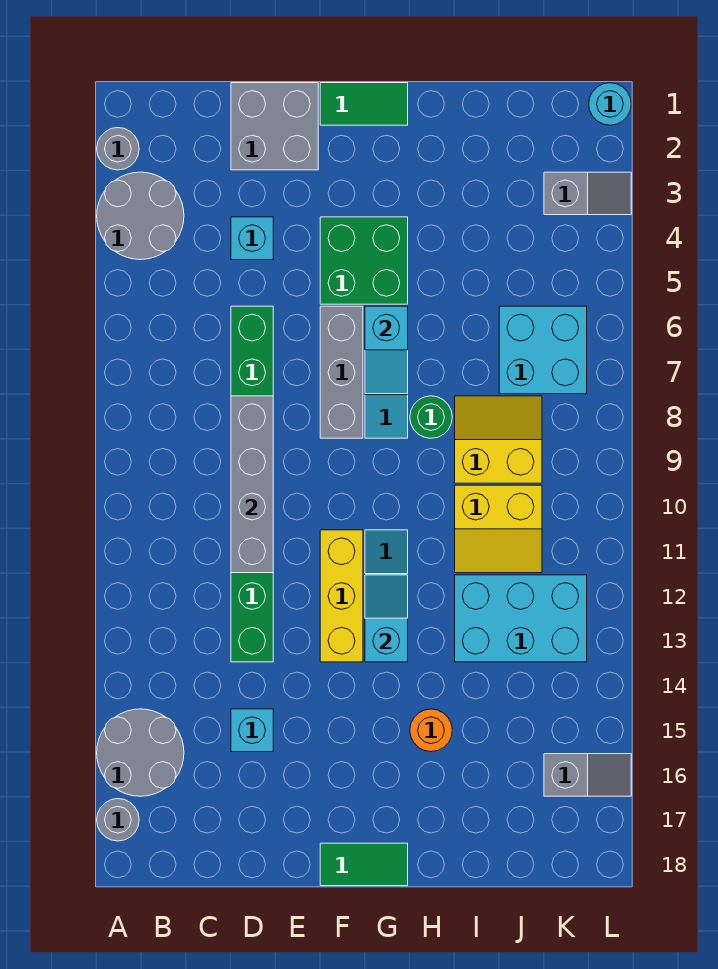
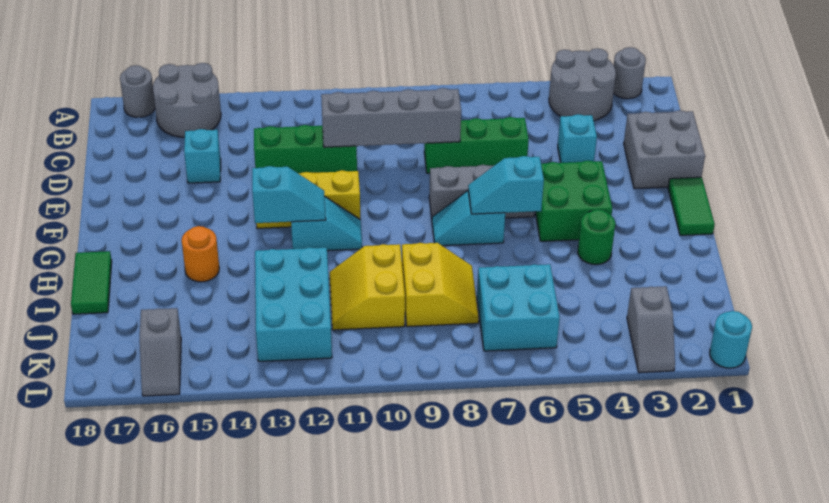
green tile F18:G18 level 1 -> green tile H18:I18 level 1
green round brick H8 level 1 -> green round brick H4 level 1

